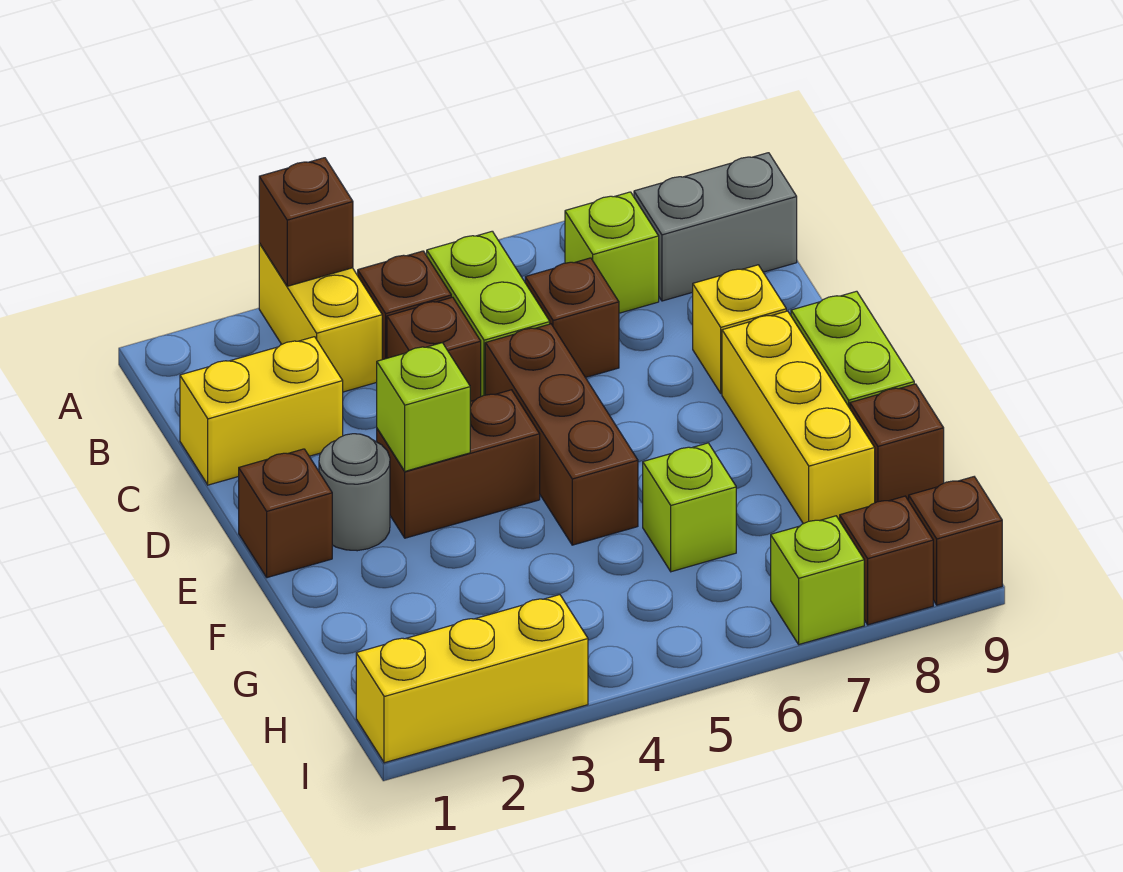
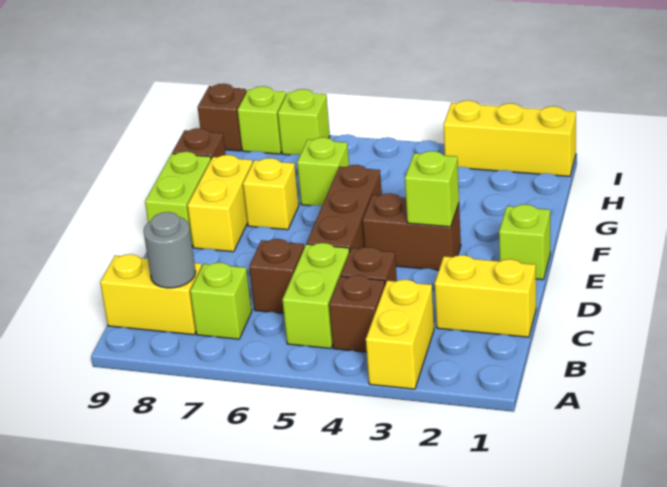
brown brick A3 level 2 -> none
grey brick B8:B9 level 1 -> yellow brick B8:B9 level 1
yellow brick D8 level 1 -> yellow brick F7 level 1
brown brick E1 level 1 -> lime brick E1 level 1
grey round brick E2 level 1 -> grey round brick B8 level 2
yellow brick E8:G8 level 1 -> yellow brick E8:F8 level 1
brown brick I8 level 1 -> lime brick I8 level 1

